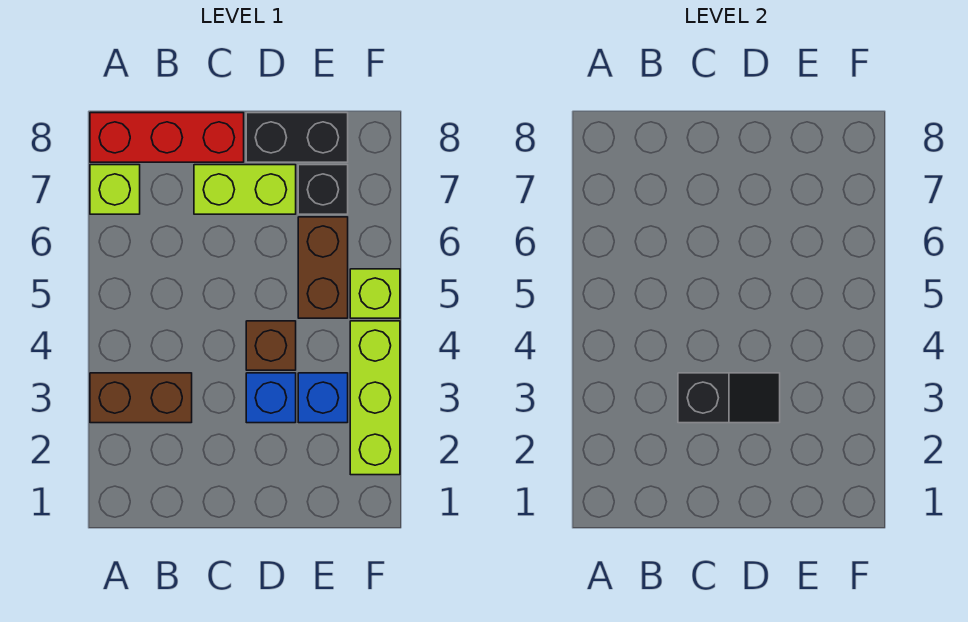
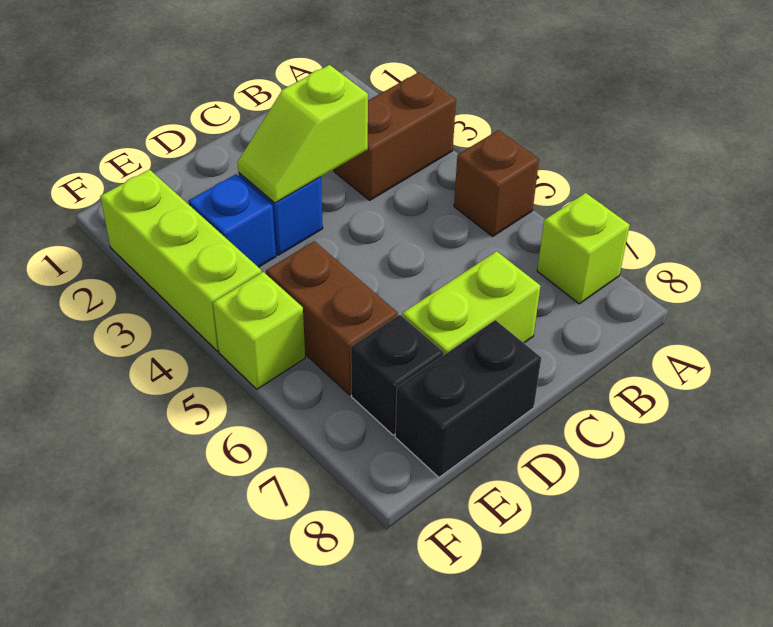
red brick A8:C8 level 1 -> none
black slope C3:D3 level 2 top C -> lime slope C3:D3 level 2 top C
brown brick D4 level 1 -> brown brick A5 level 1

